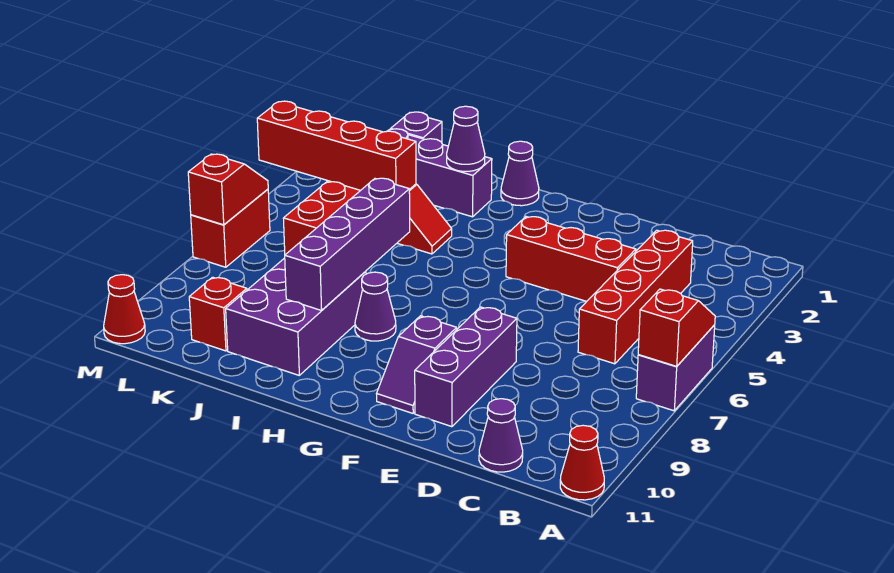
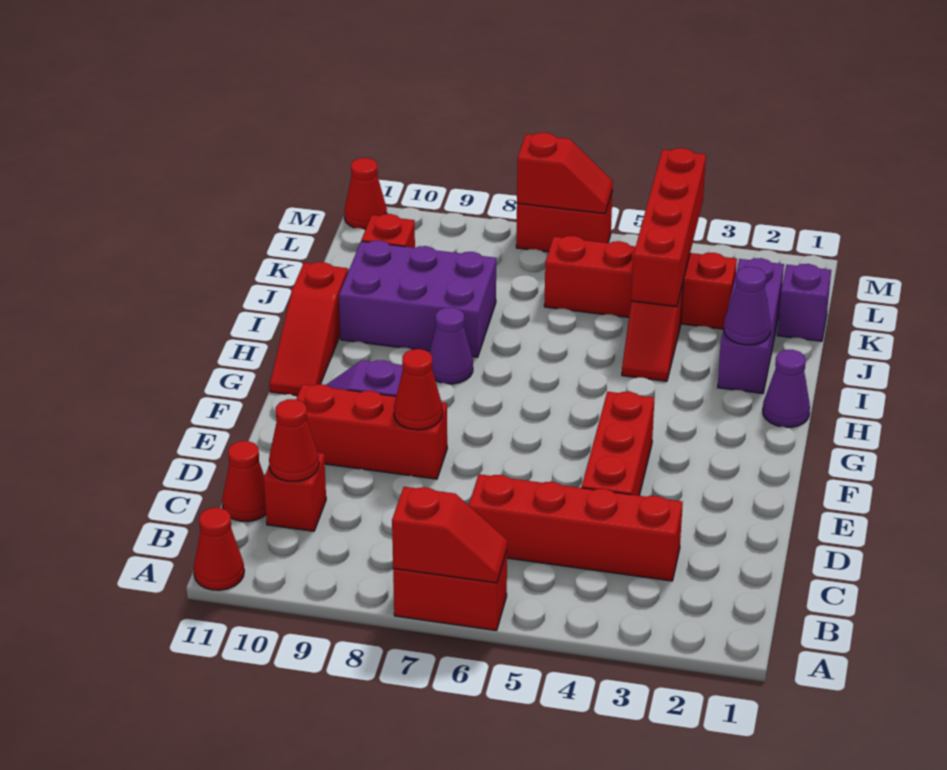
purple brick A6:A7 level 1 -> red brick A6:A7 level 1
none -> red brick C10 level 1
none -> red cone C10 level 2
purple cone C11 level 1 -> red cone C11 level 1
purple brick E8:E10 level 1 -> red brick E8:E10 level 1
none -> red cone E8 level 2
none -> red slope G11:I11 level 1 top I
purple brick I6:I9 level 2 -> none

